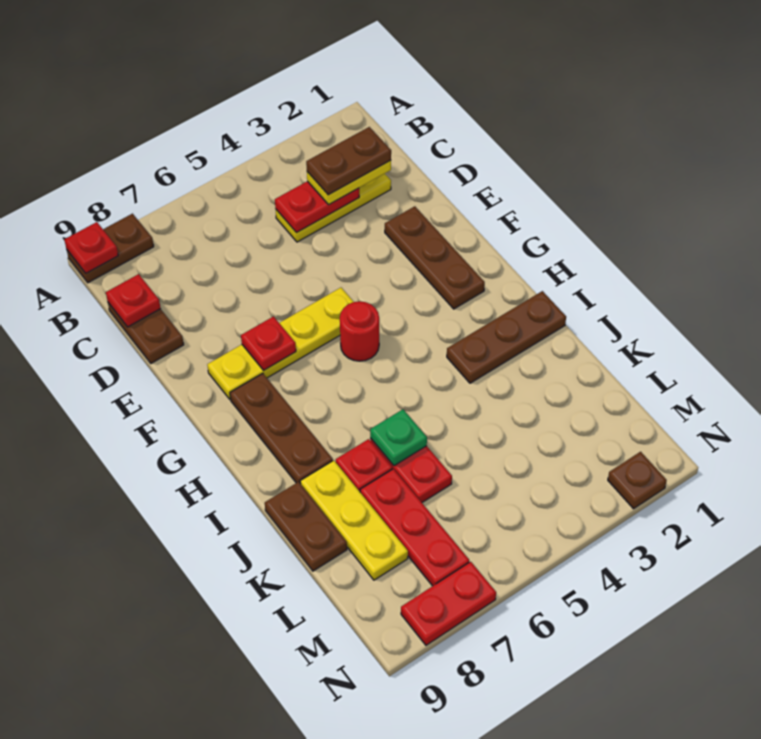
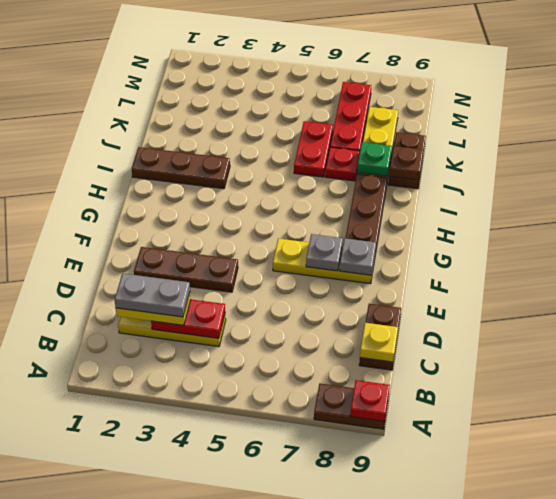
brown plate C2:C3 level 4 -> grey plate C2:C3 level 4
red plate C9 level 2 -> yellow plate C9 level 2
brown plate E2:G2 level 1 -> brown plate E2:E4 level 1
yellow plate F5:F8 level 1 -> yellow plate F6:F8 level 1
red plate F7 level 2 -> grey plate F7 level 2
none -> grey plate F8 level 2
red round brick G5 level 1 -> none
green plate J6 level 2 -> green plate J8 level 2
brown plate N2 level 1 -> brown plate J9 level 2
red plate N7:N8 level 1 -> none

